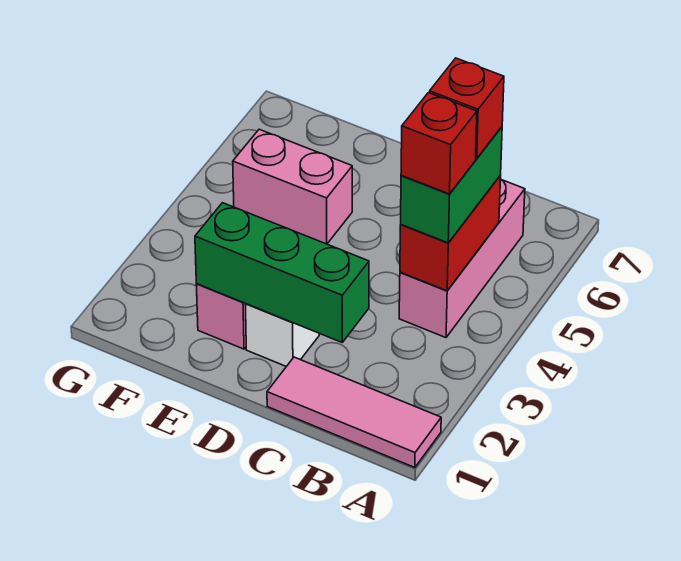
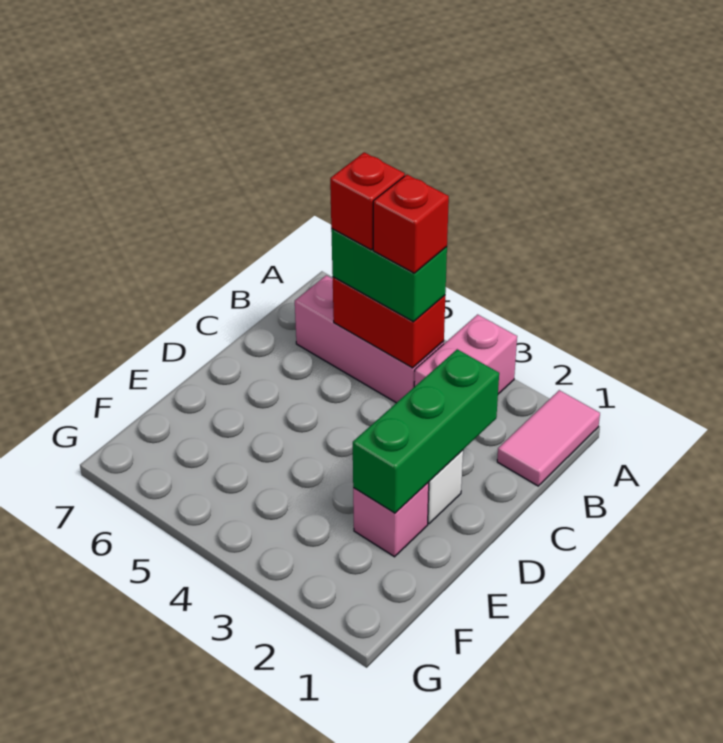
pink tile A1:C1 level 1 -> pink tile A1:B1 level 1
pink brick E5:F5 level 1 -> pink brick A3:B3 level 1

